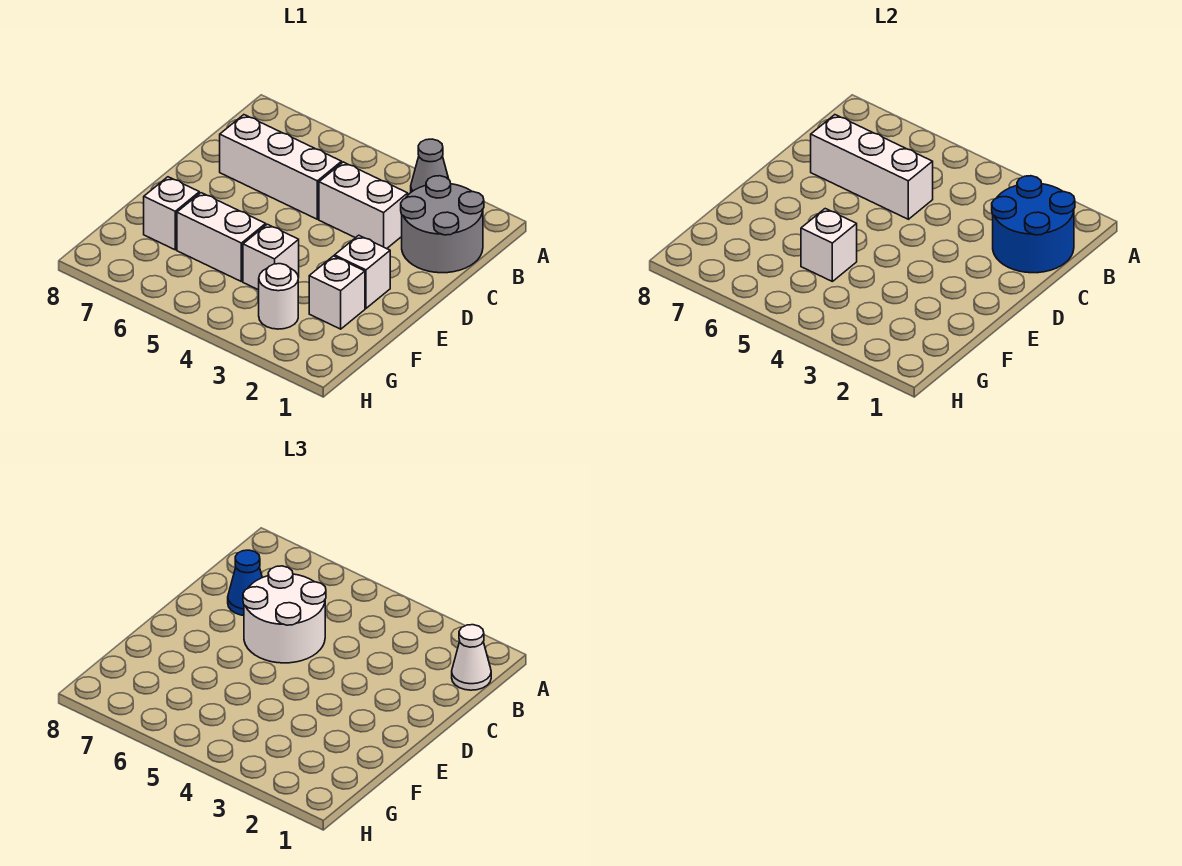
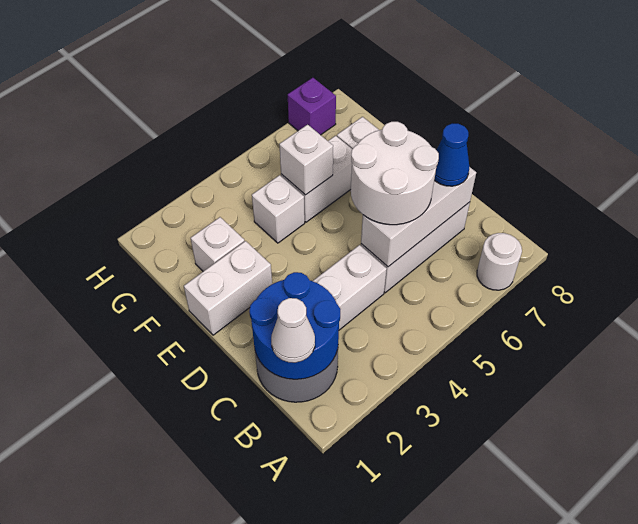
grey cone A3 level 1 -> none
white brick E2 level 1 -> white brick E1:E2 level 1
white round brick G3 level 1 -> white round brick A7 level 1
none -> purple brick H7 level 1

